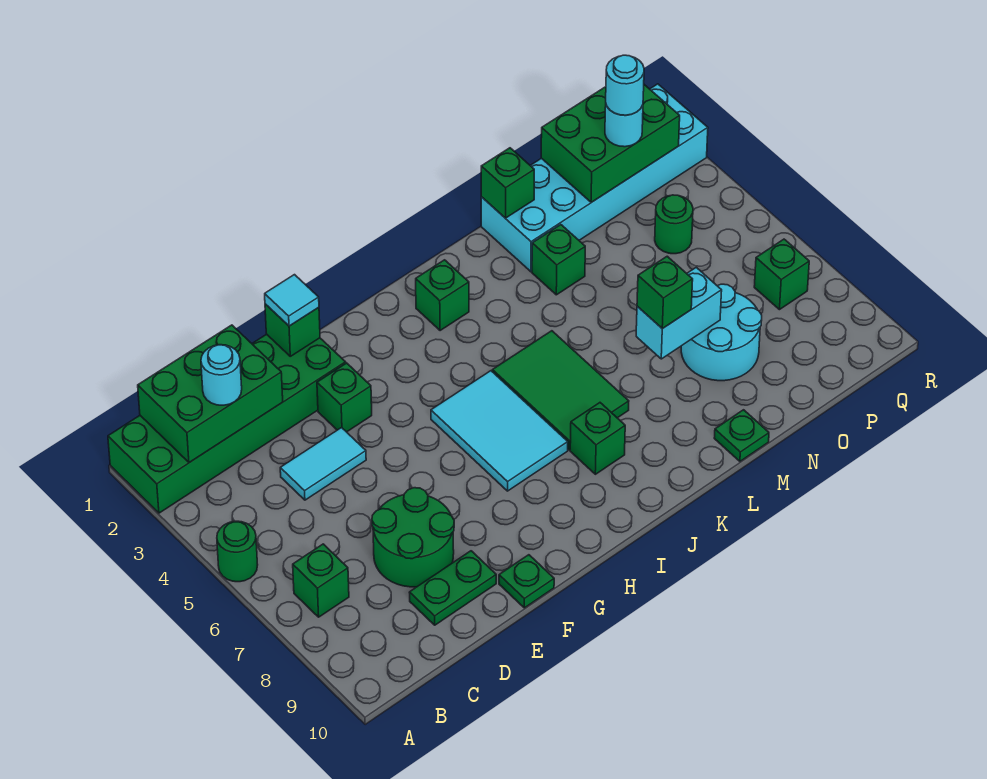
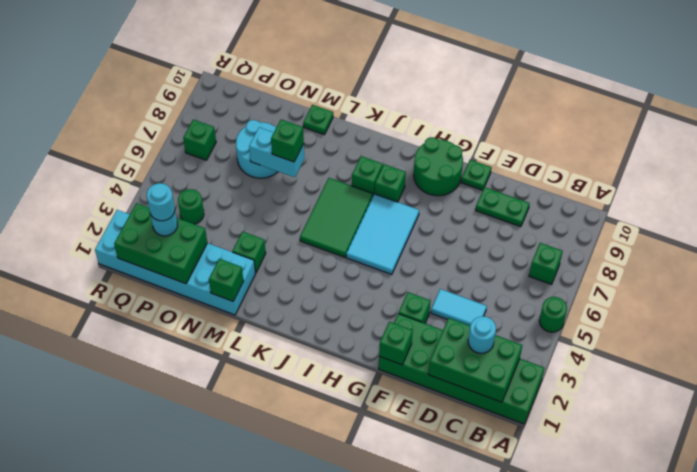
green round brick D7:E8 level 1 -> green round brick G9:H10 level 1
cyan tile F1 level 3 -> none
green brick J2 level 1 -> green brick I8 level 1

